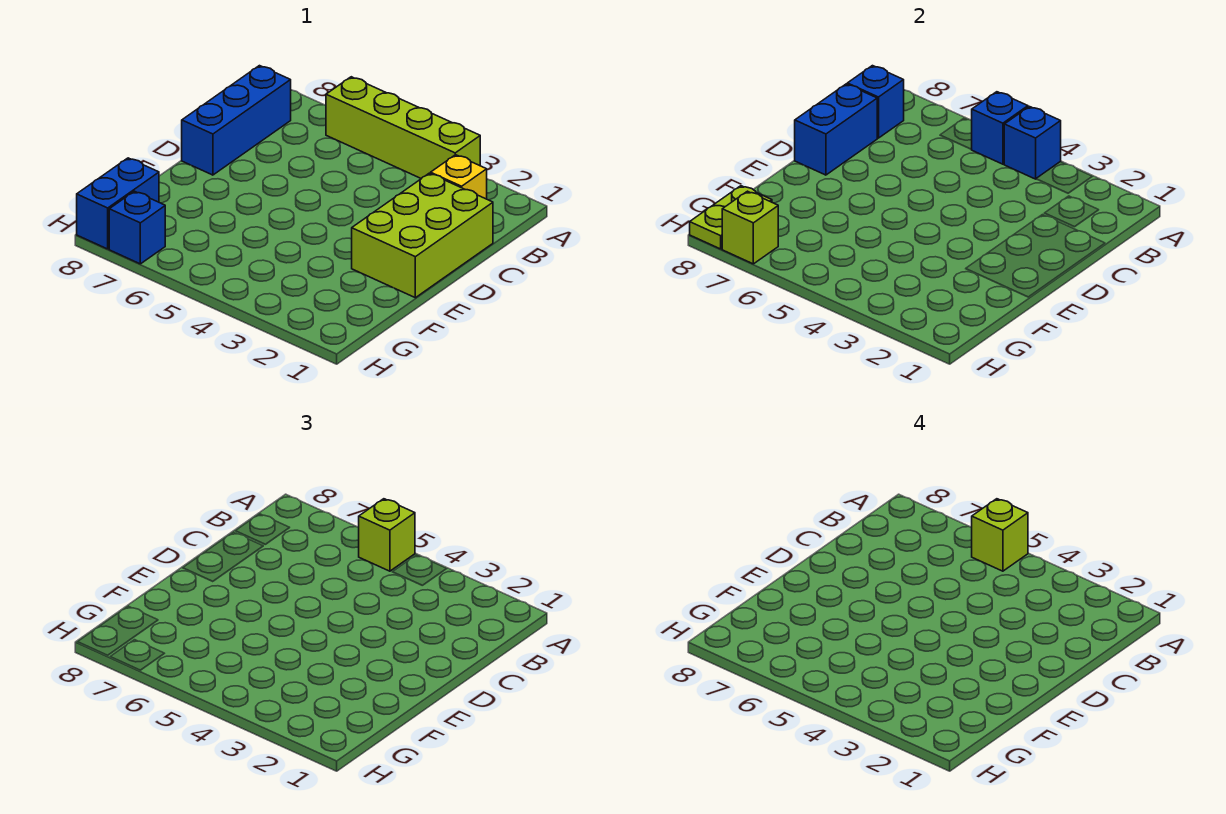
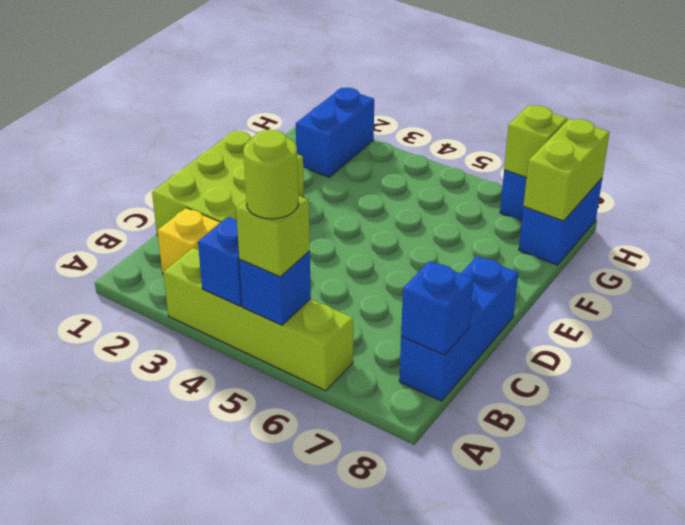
lime brick A5 level 4 -> lime round brick A5 level 4
blue brick C8:D8 level 2 -> blue brick G2:H2 level 1
lime plate G8:H8 level 2 -> lime brick G8:H8 level 2

